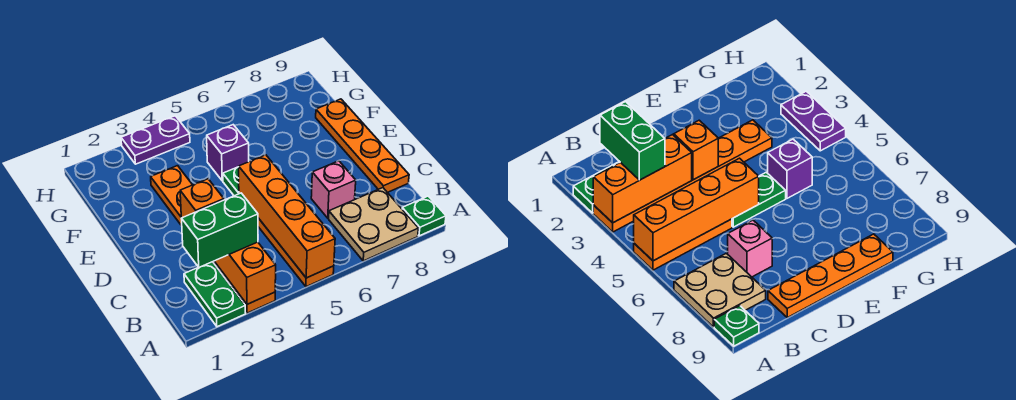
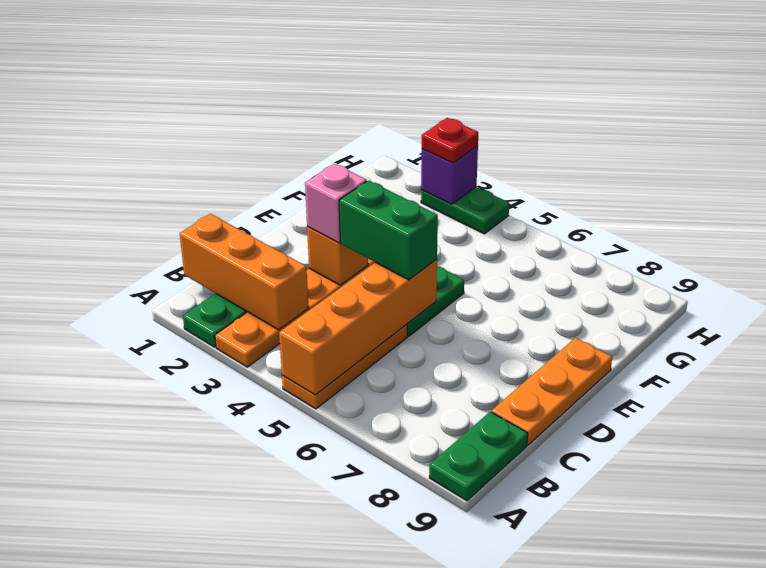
orange brick A3:C3 level 2 -> orange brick B1:B3 level 2
tan plate A7:B8 level 1 -> none
green plate A9 level 1 -> green plate A9:B9 level 1
green brick B2:B3 level 3 -> green brick D4:D5 level 3
pink brick C7 level 1 -> pink brick D3 level 3
orange plate C9:F9 level 1 -> orange plate C9:E9 level 1
purple brick F5 level 1 -> purple brick H3 level 2
purple plate H3:H4 level 1 -> green plate H3:H4 level 1
none -> red plate H3 level 3

